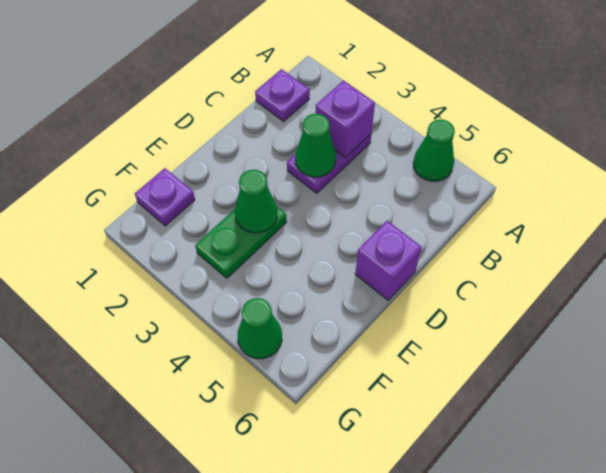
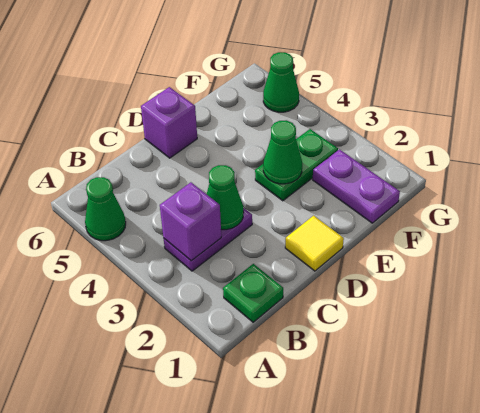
purple plate B1 level 1 -> green plate B1 level 1
none -> yellow tile D1 level 1
purple plate F1 level 1 -> purple plate F1:F2 level 1

